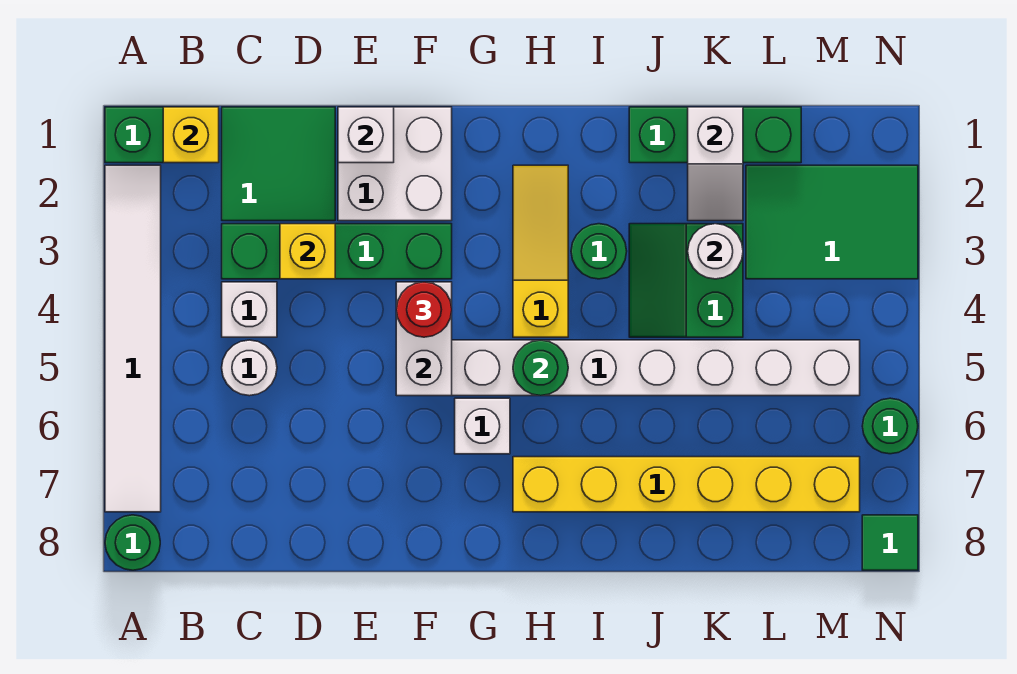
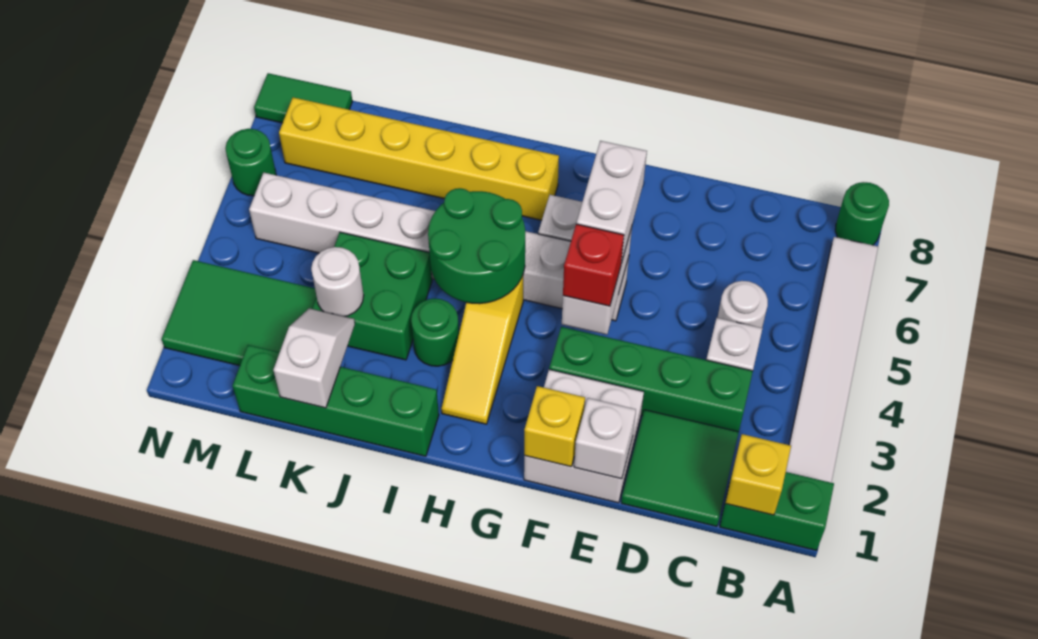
yellow brick D3 level 2 -> yellow brick F1 level 2
red round brick F4 level 3 -> red brick F4 level 3
none -> white brick F5:F6 level 3
green round brick H5 level 2 -> green round brick H4:I5 level 2
green brick J1:L1 level 1 -> green brick I1:L1 level 1
green slope J3:K4 level 1 top K -> green brick J3:K4 level 1
green tile N8 level 1 -> green tile M8:N8 level 1

